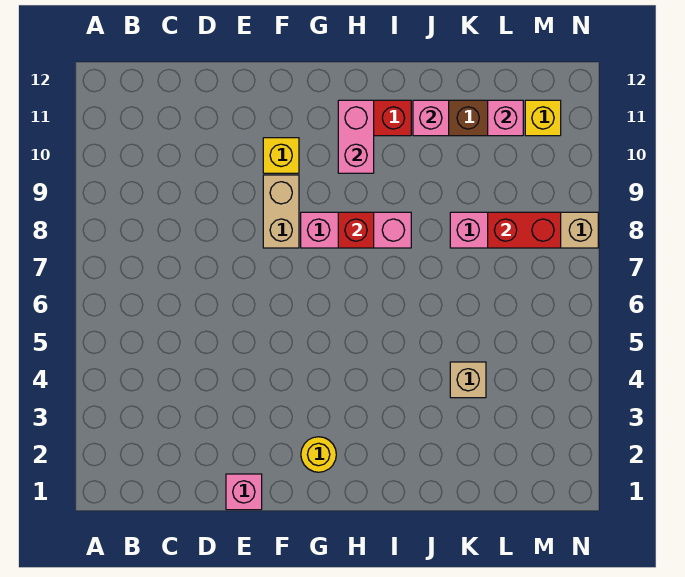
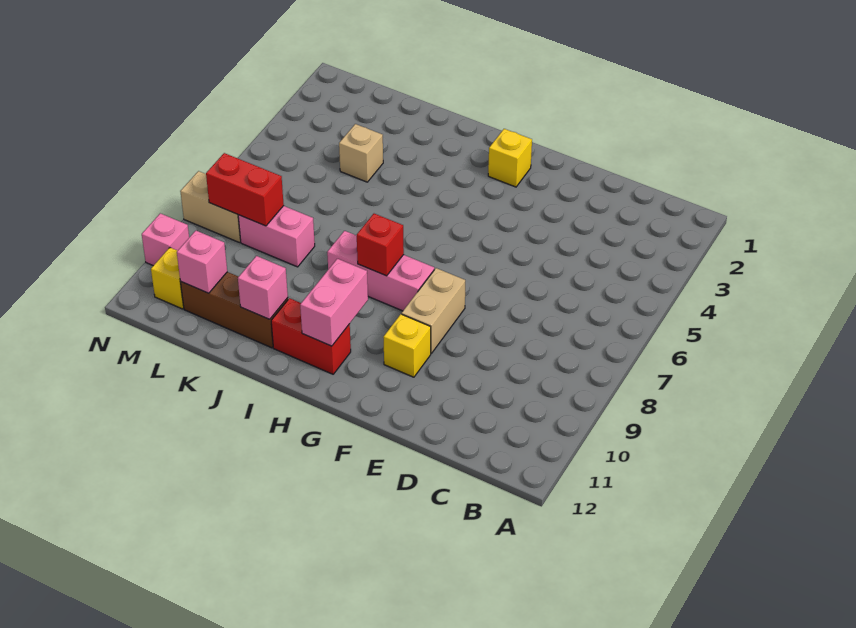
pink brick E1 level 1 -> pink brick N10 level 1
yellow round brick G2 level 1 -> yellow brick G2 level 1

